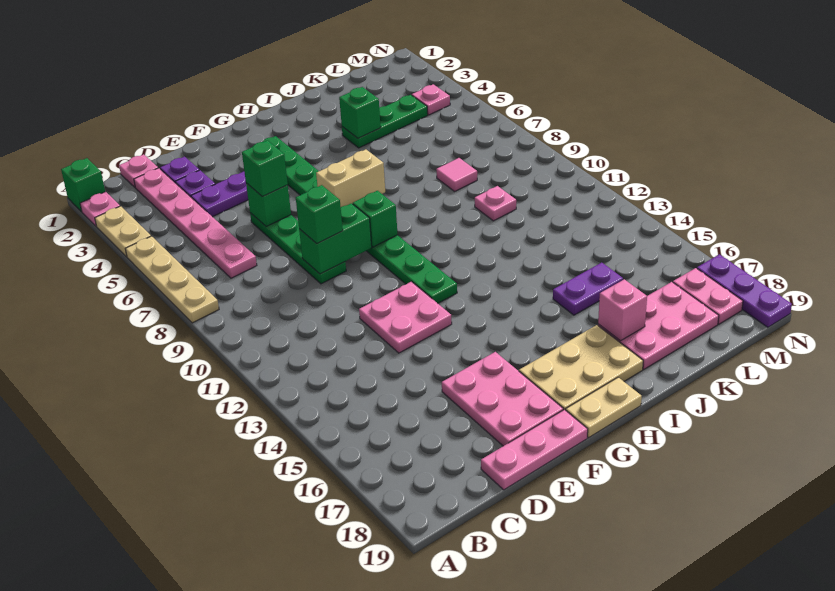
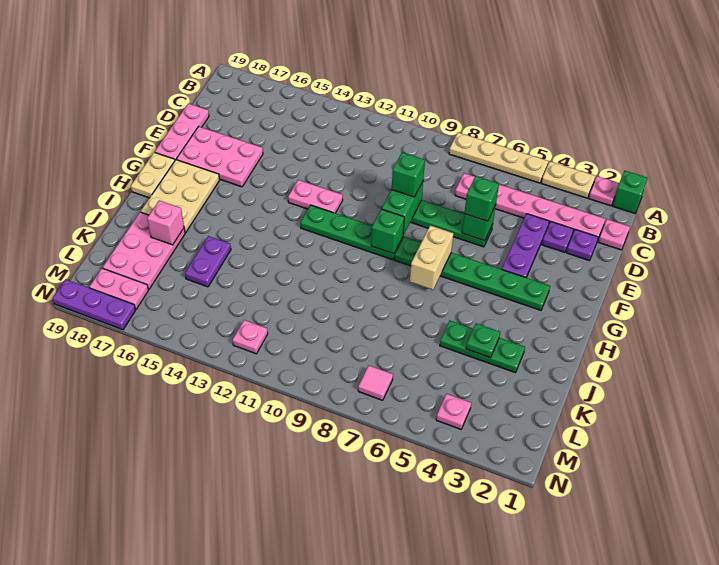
pink plate E12:F13 level 1 -> pink plate F12:F13 level 1
green plate J4:L4 level 1 -> green plate J3:J5 level 1
green brick J4 level 2 -> green plate J4 level 2
pink tile K8 level 1 -> pink tile M7 level 1
pink plate K10 level 1 -> pink plate M12 level 1

